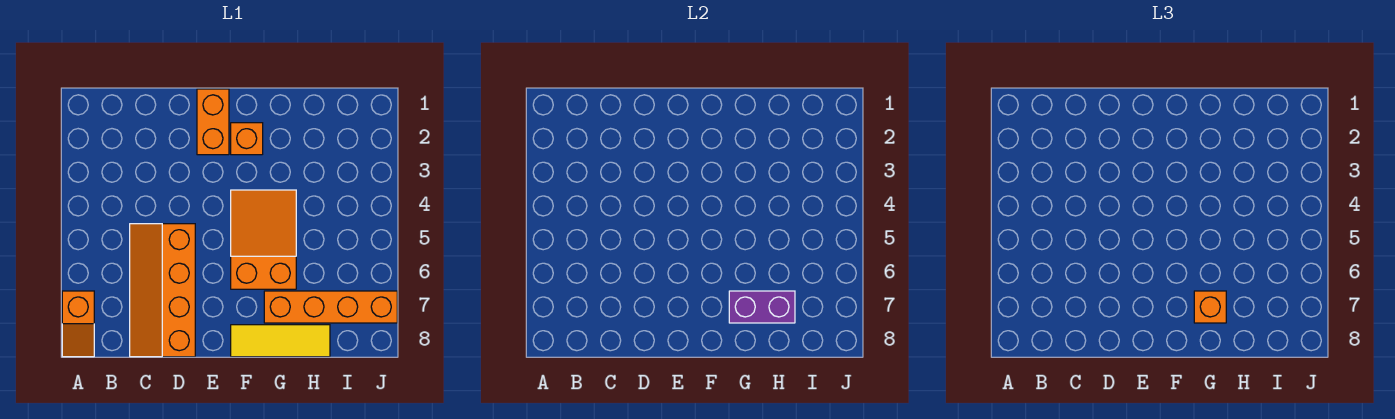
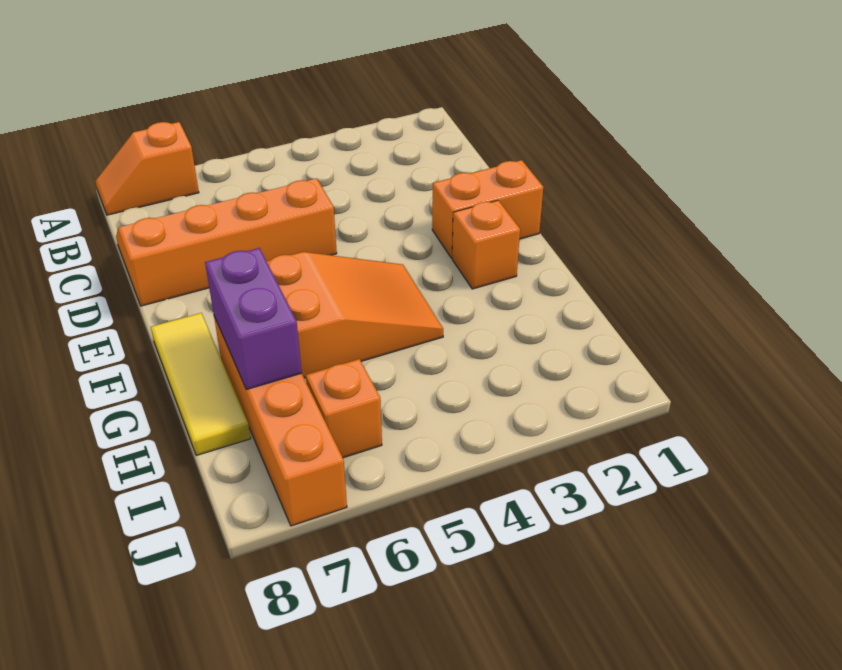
orange brick G7 level 3 -> orange brick I6 level 1

